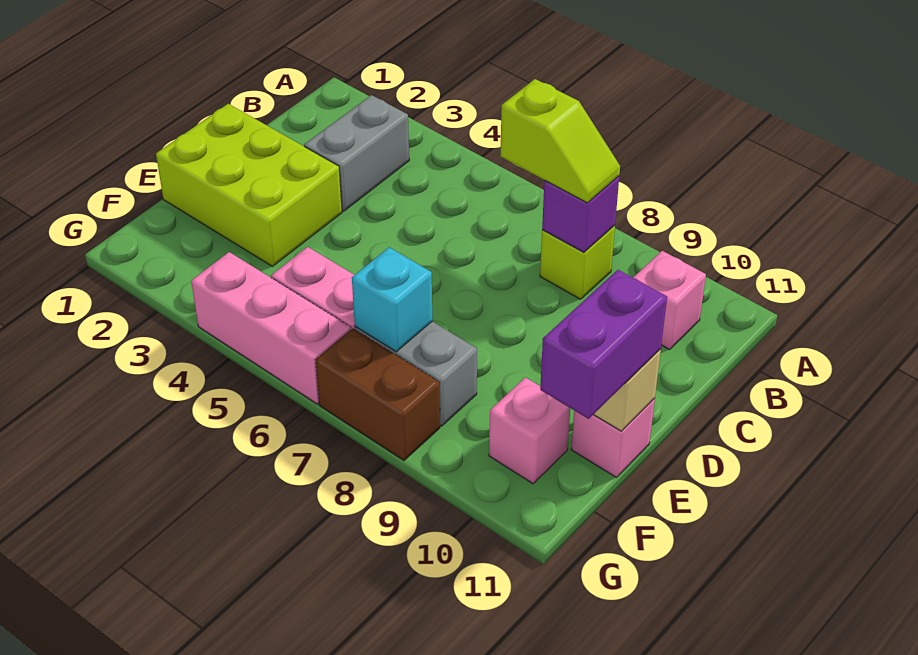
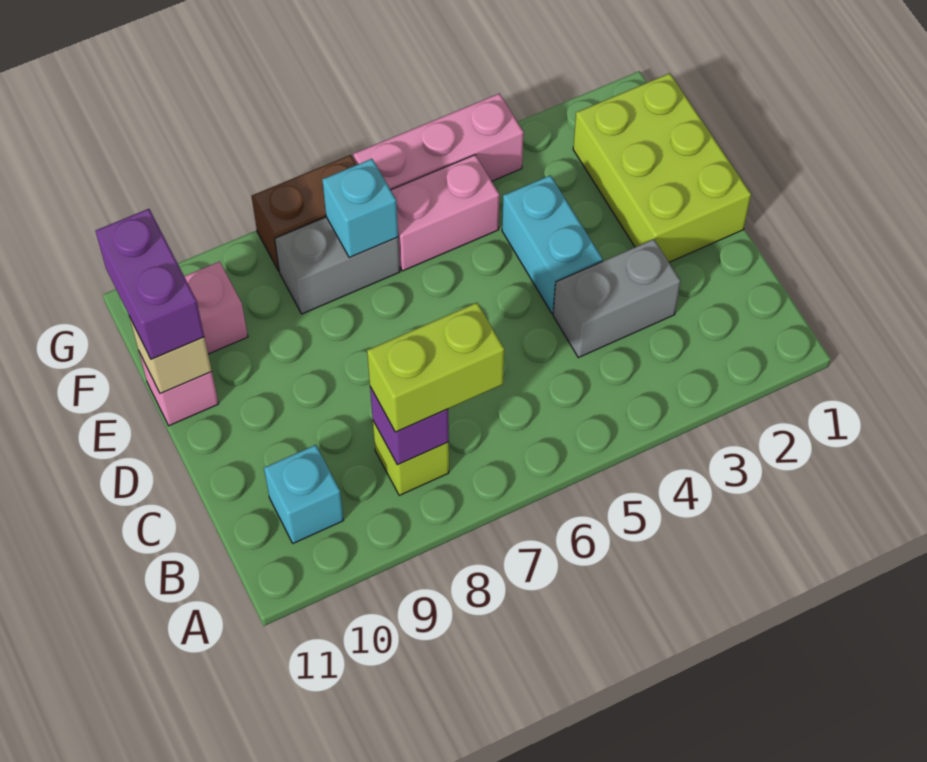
grey brick B3:C3 level 1 -> grey brick C3:C4 level 1
lime slope B7:B8 level 3 top 7 -> lime brick B7:B8 level 3
pink brick B10 level 1 -> cyan brick B10 level 1
lime brick D1:E3 level 1 -> lime brick D1:F2 level 1
none -> cyan brick D4:E4 level 1

